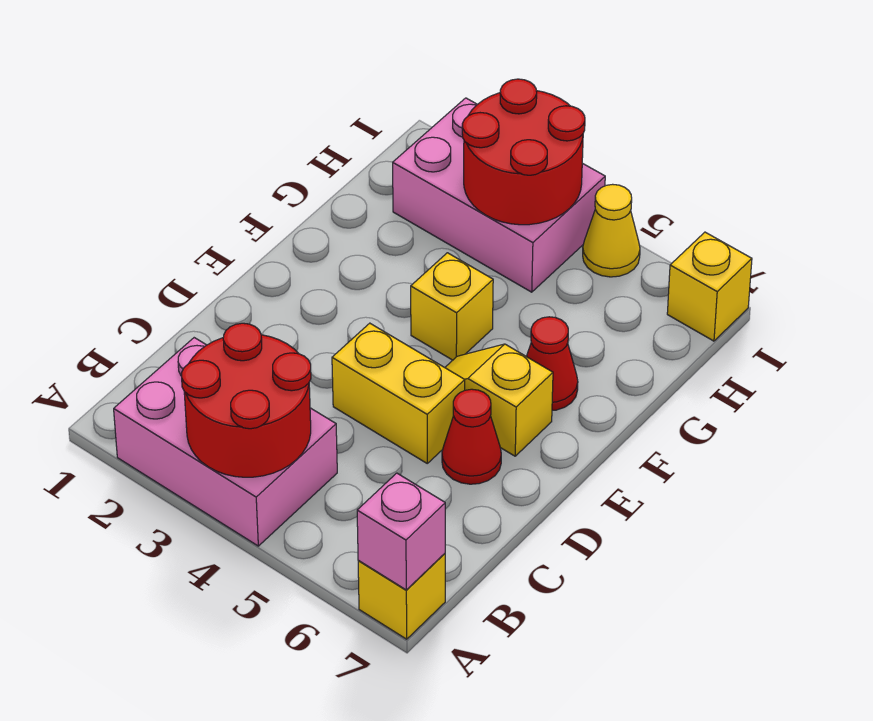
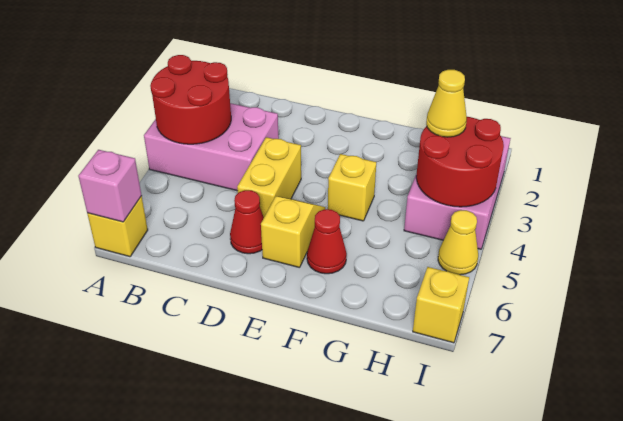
pink brick A2:B4 level 1 -> pink brick A3:C4 level 1
none -> yellow cone H3 level 3

